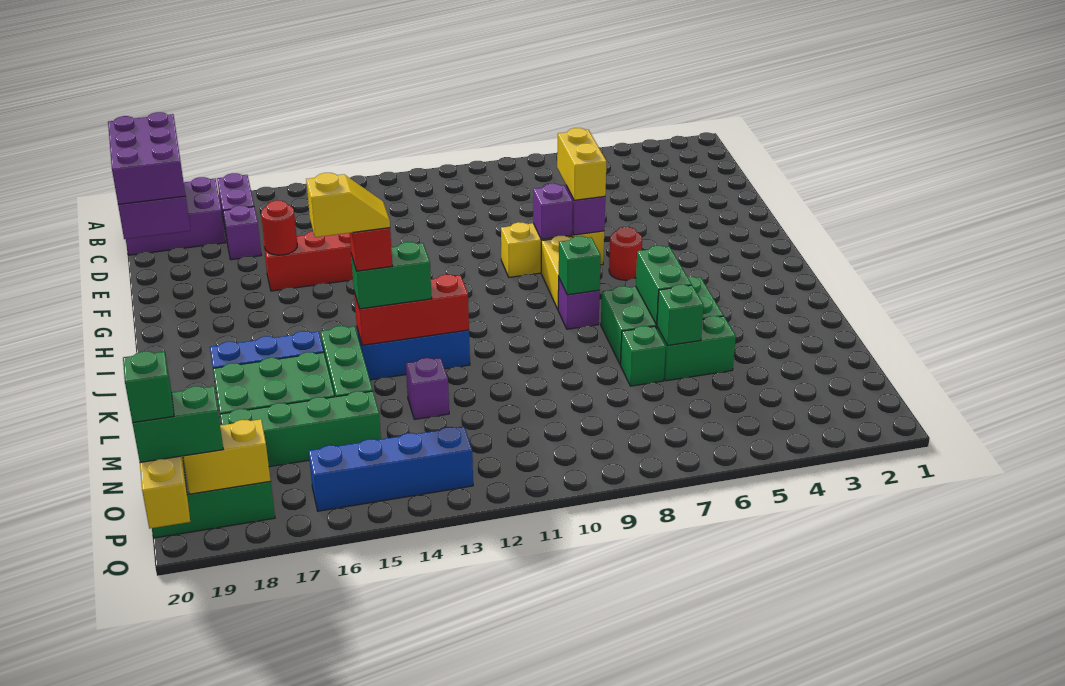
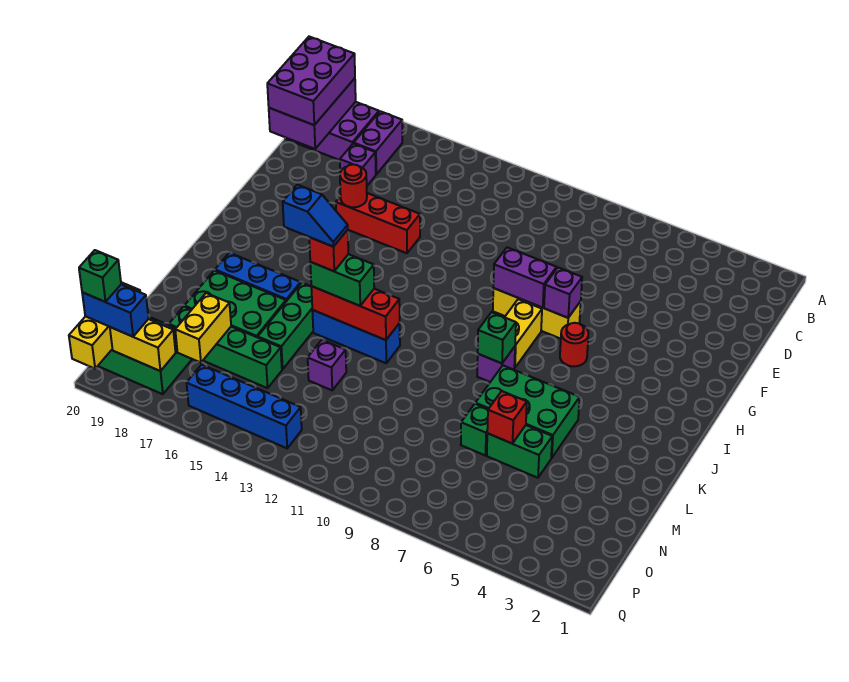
yellow brick F7:G7 level 3 -> yellow brick N17:O17 level 2
purple brick G8 level 2 -> purple brick G8:G9 level 2
green brick K6:L6 level 2 -> none
yellow slope K14:K15 level 5 top 15 -> blue slope K14:K15 level 5 top 15
green brick M6 level 2 -> red brick M6 level 2
green brick P19:P20 level 3 -> blue brick P19:P20 level 3

